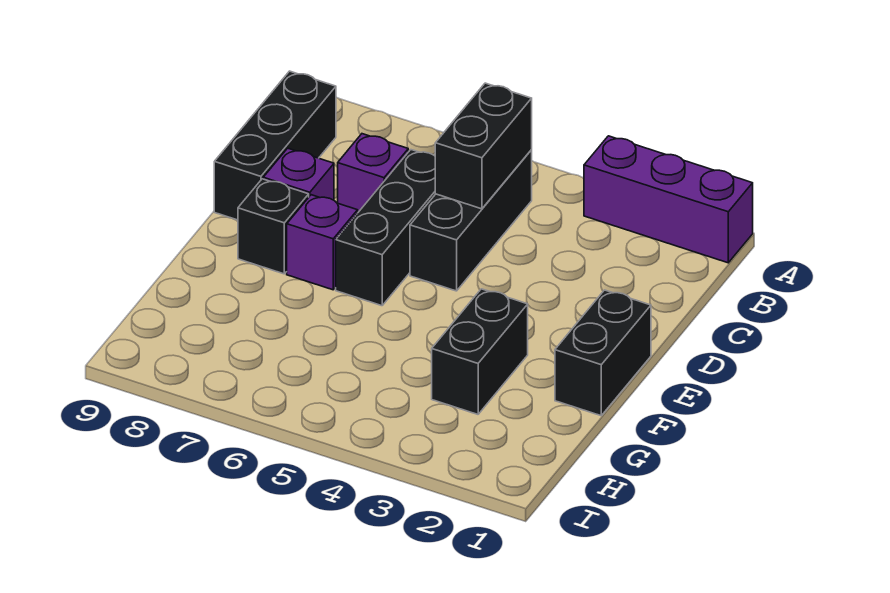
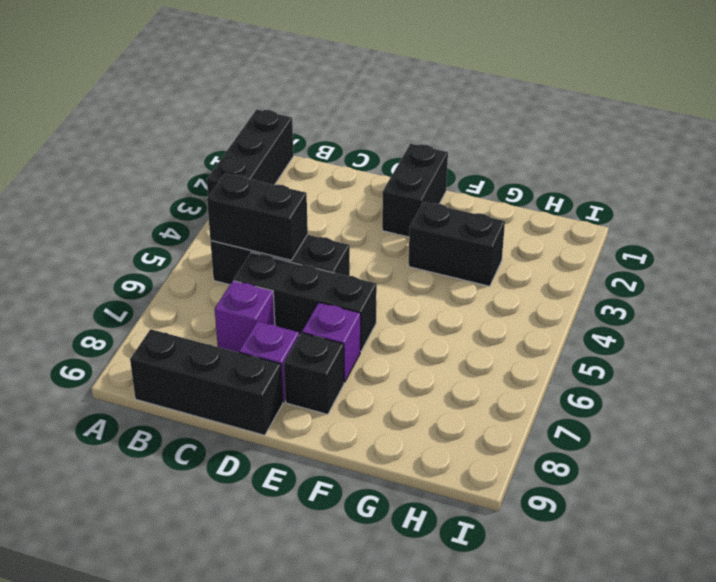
purple brick A1:A3 level 1 -> black brick A1:A3 level 1
black brick E1:F1 level 1 -> black brick E1:E2 level 1

